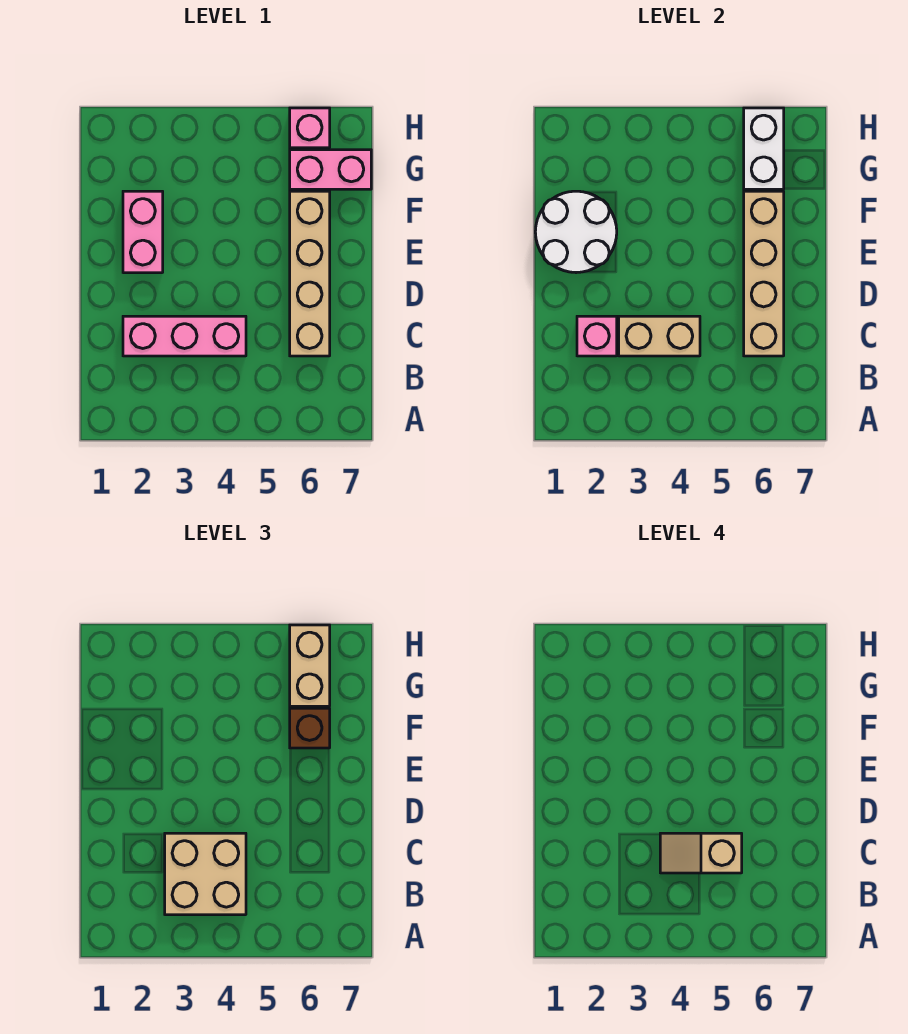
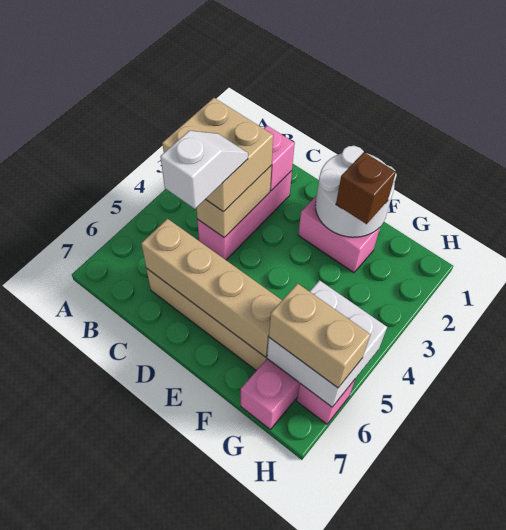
tan slope C4:C5 level 4 top 5 -> white slope C4:C5 level 4 top 5
brown brick F6 level 3 -> brown brick F2 level 3
white brick G6:H6 level 2 -> white brick G5:H6 level 2

